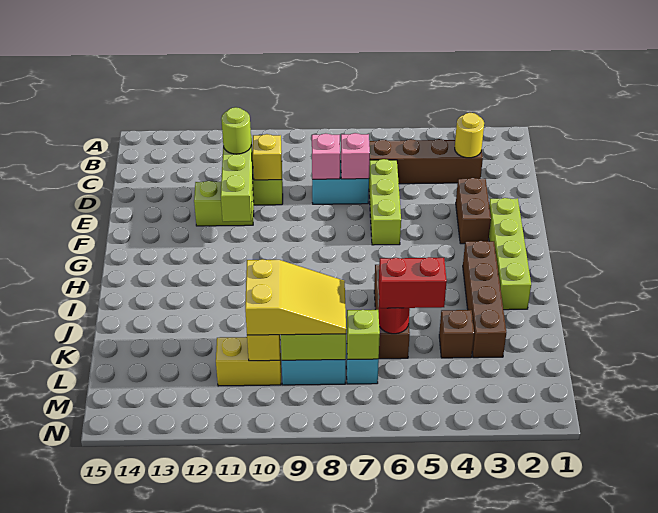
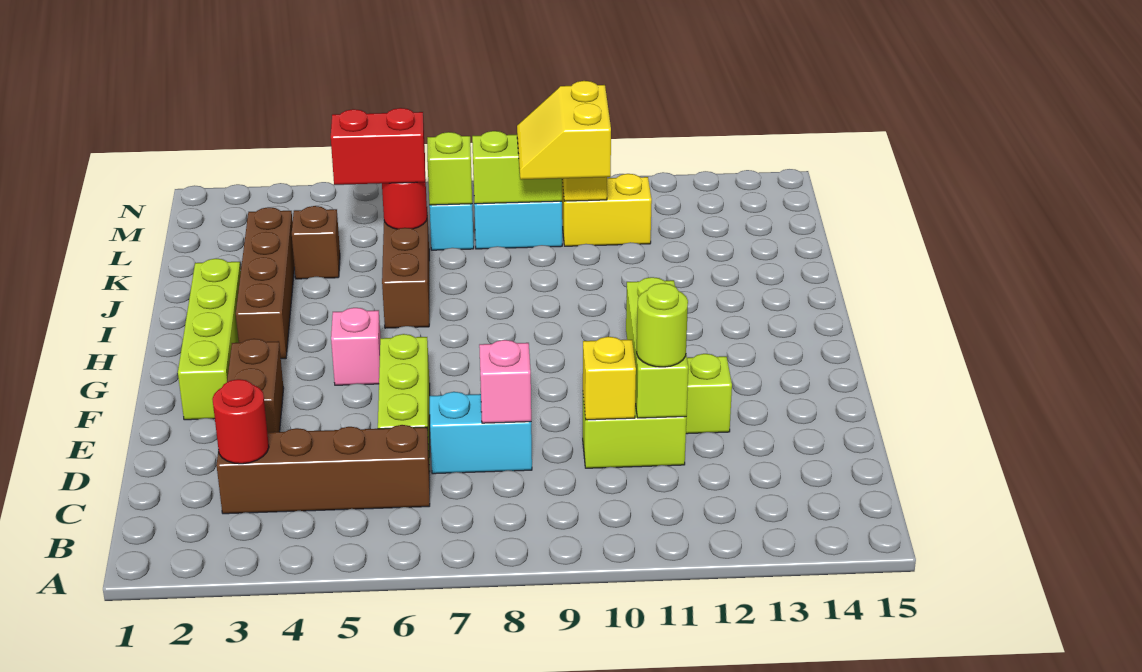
yellow round brick C3 level 2 -> red round brick C3 level 2
pink brick D7 level 2 -> pink brick G5 level 1
yellow slope K8:L10 level 3 top 10 -> yellow slope K9:L10 level 3 top 10

